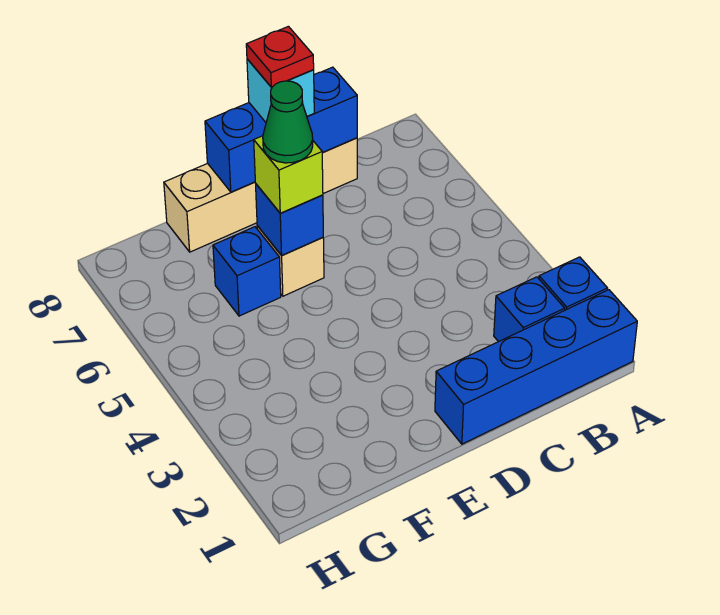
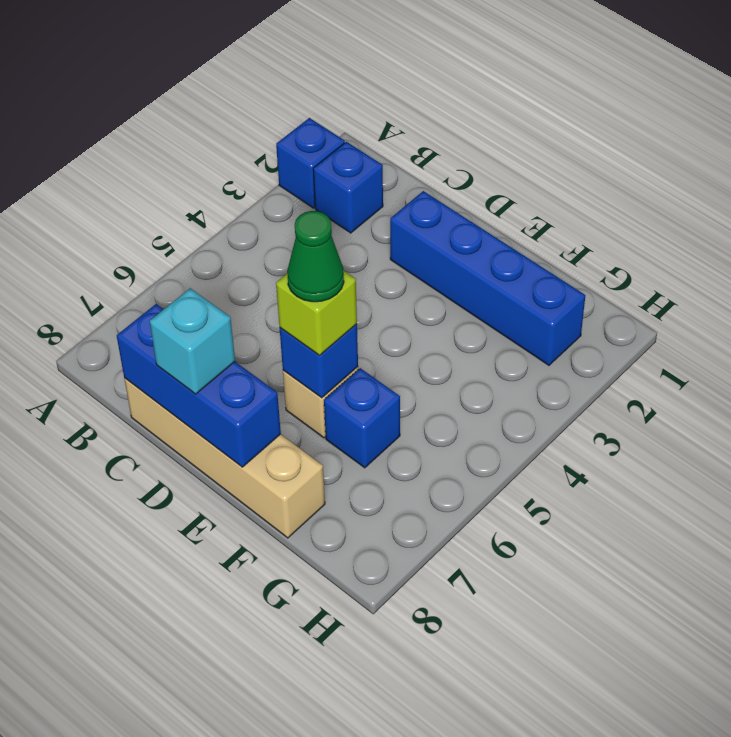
blue brick A1:D1 level 1 -> blue brick D2:G2 level 1
red plate D8 level 4 -> none

